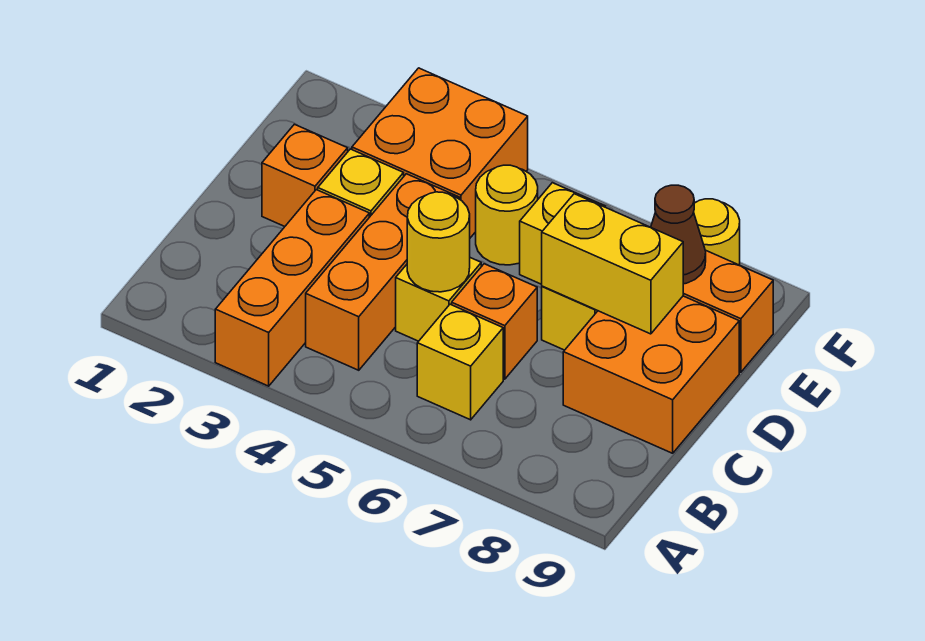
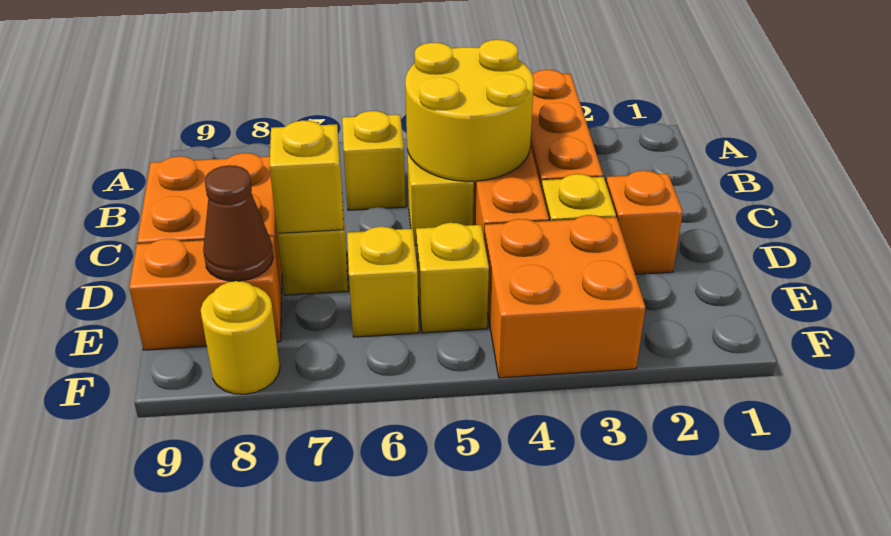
yellow round brick C5 level 2 -> yellow round brick B4:C5 level 2
orange brick C6 level 1 -> none
yellow brick D7:D8 level 2 -> yellow brick D7 level 2
yellow round brick E5 level 1 -> yellow brick E5 level 1

